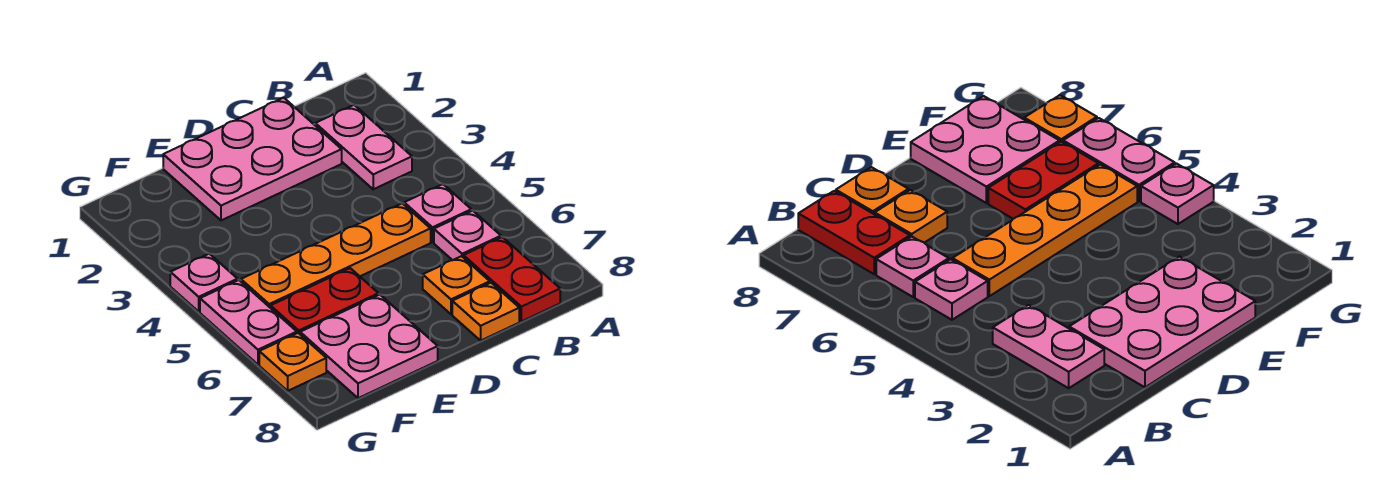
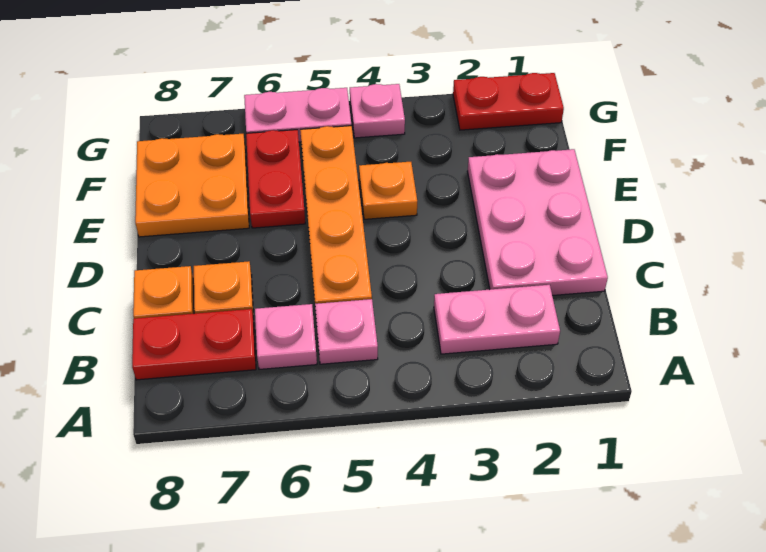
pink plate E7:F8 level 1 -> orange plate E7:F8 level 1
none -> red plate G1:G2 level 1
orange plate G7 level 1 -> orange plate E4 level 1

